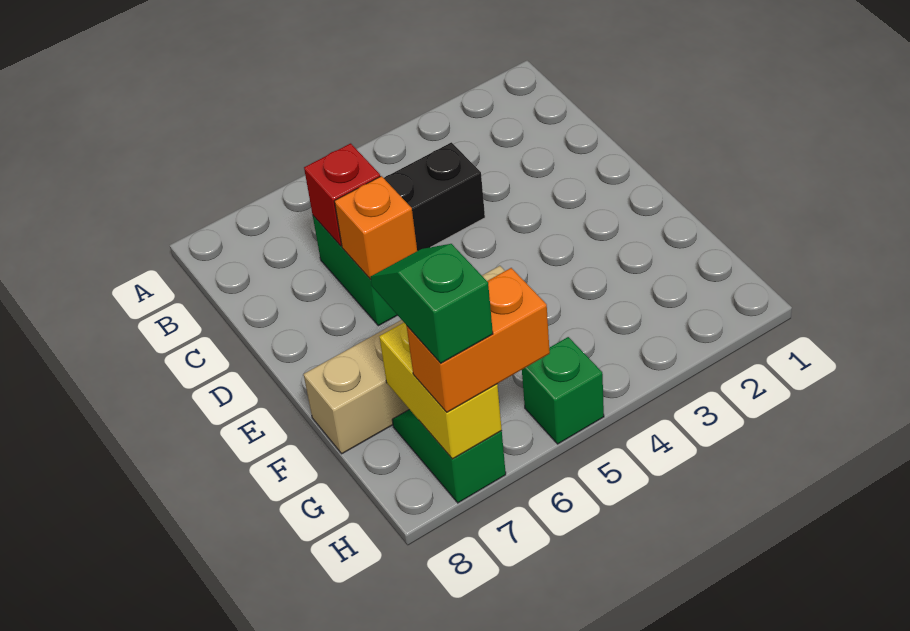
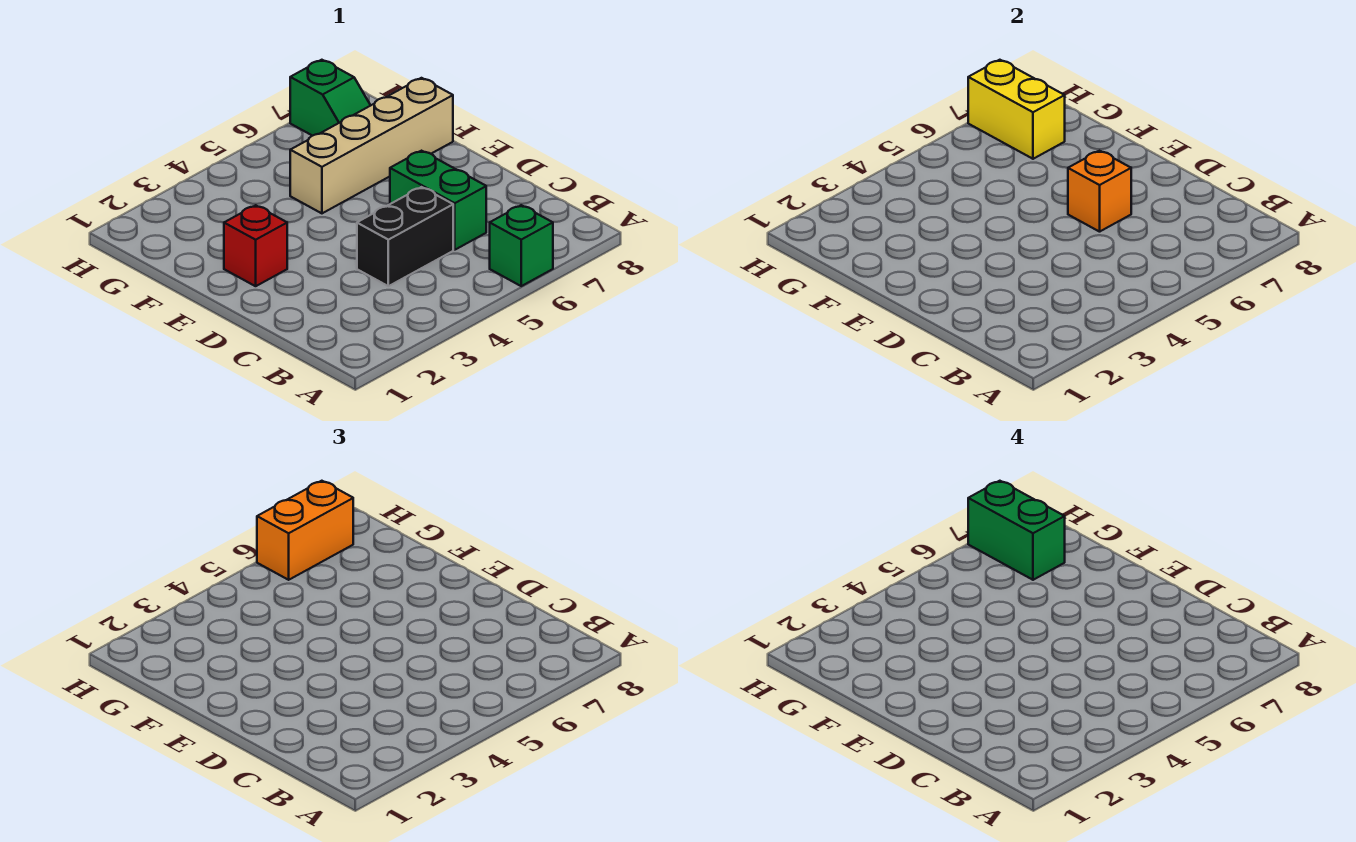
red brick C6 level 2 -> red brick E2 level 1
green slope G7:H7 level 4 top H -> green brick G7:H7 level 4
green brick H5 level 1 -> green brick A6 level 1

